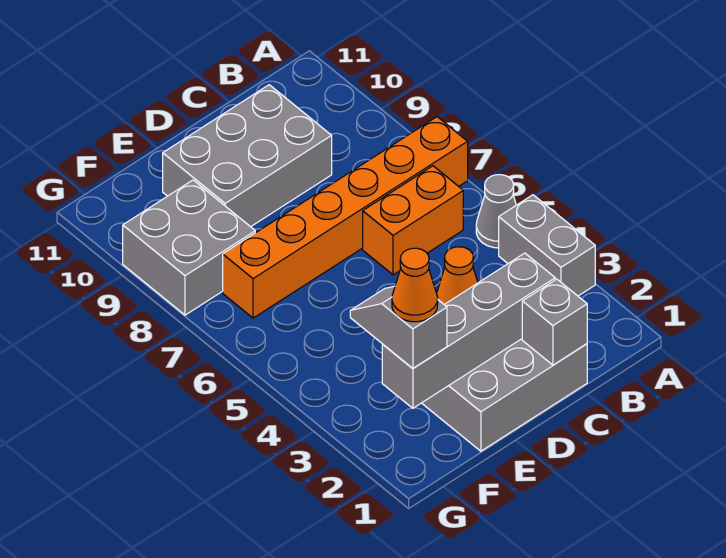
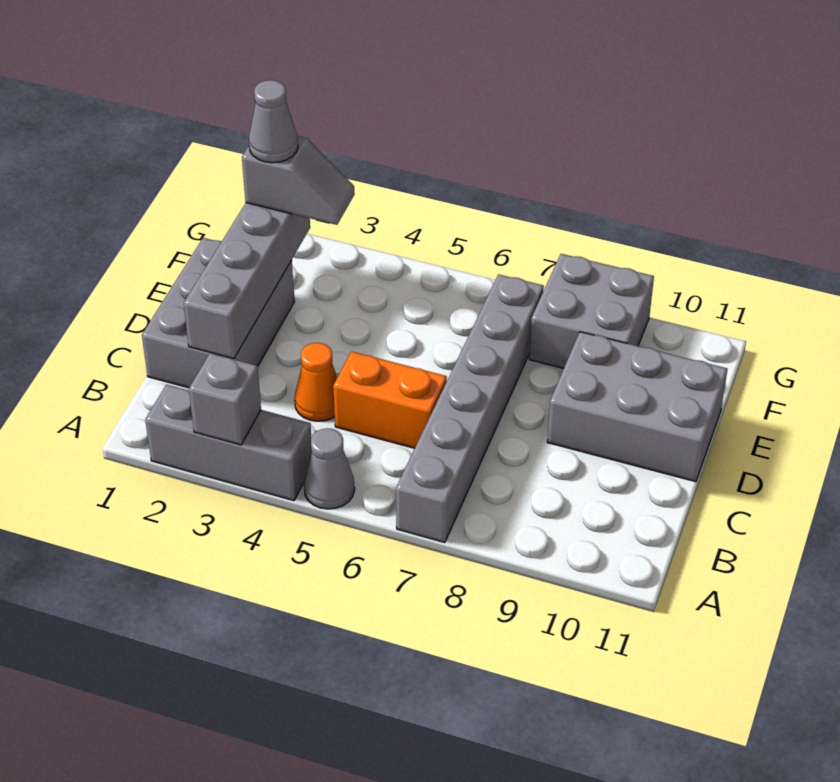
grey brick A3:A4 level 1 -> grey brick A2:A4 level 1
orange brick A7:F7 level 1 -> grey brick A7:F7 level 1
orange brick B6:C6 level 1 -> orange brick C5:C6 level 1
grey brick C1 level 2 -> grey brick A3 level 2
grey brick C9:E10 level 1 -> grey brick D9:E11 level 1
orange cone F2 level 4 -> grey cone F2 level 4

